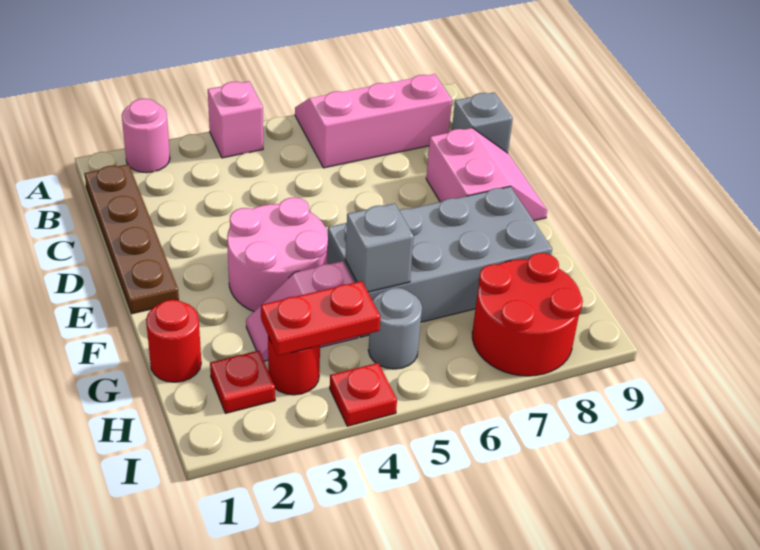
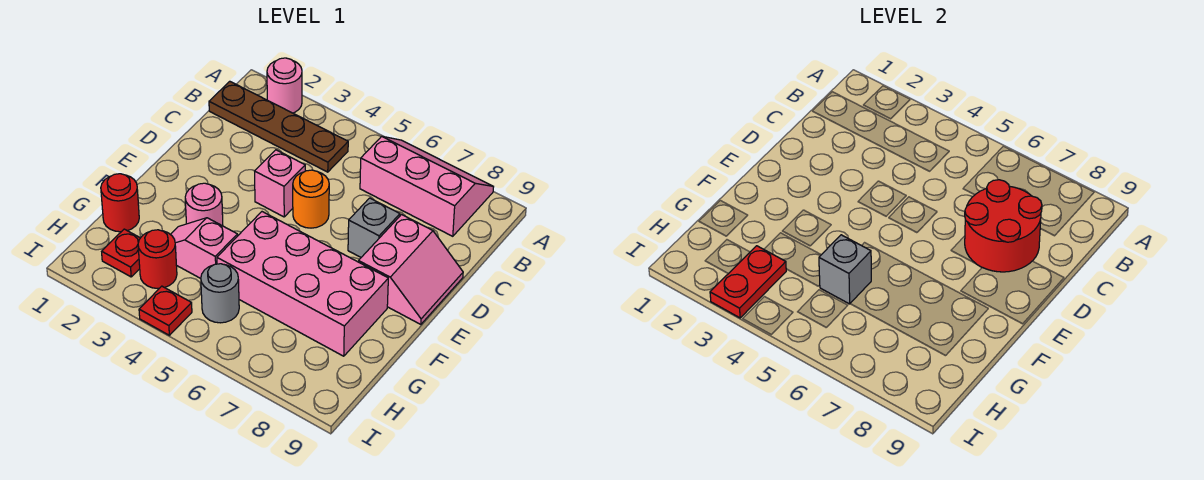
pink brick A4 level 1 -> pink brick D4 level 1
brown plate B1:E1 level 1 -> brown plate B1:B4 level 1
grey brick C9 level 1 -> grey brick D7 level 1
none -> orange round brick D5 level 1
pink round brick E3:F4 level 1 -> pink round brick F3 level 1
grey brick F5:G8 level 1 -> pink brick F5:G8 level 1
red plate H3:H4 level 2 -> red plate H3:I3 level 2
red round brick H7:I8 level 1 -> red round brick C7:D8 level 2

